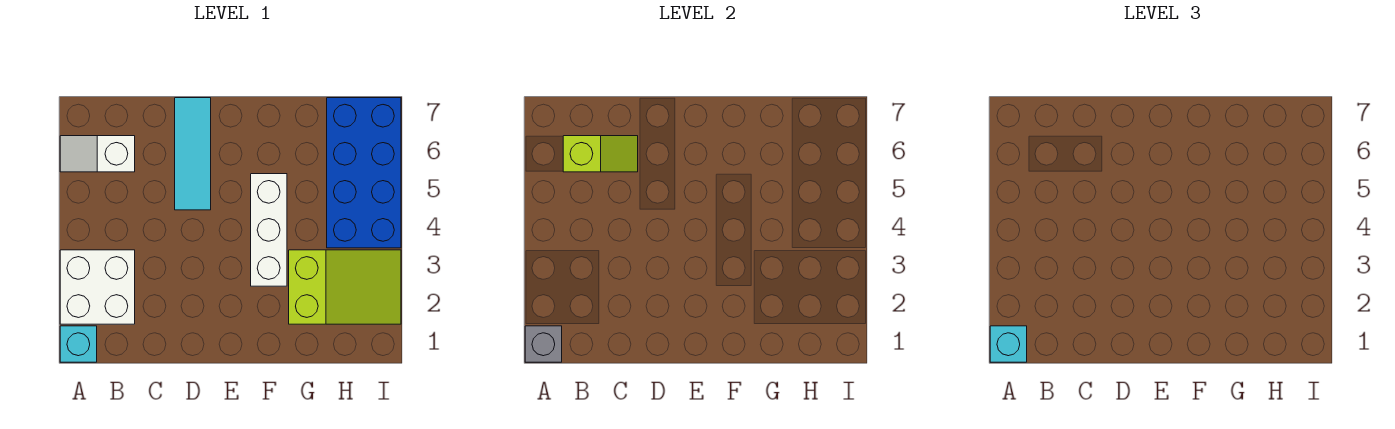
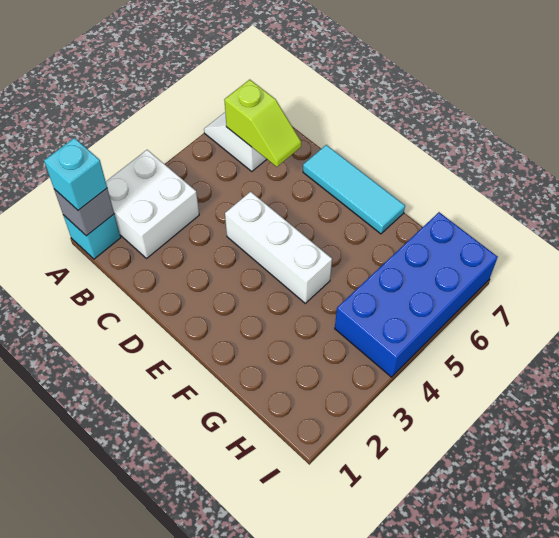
cyan tile D5:D7 level 1 -> cyan tile D7:F7 level 1
white brick F3:F5 level 1 -> white brick D4:F4 level 1
lime slope G2:I3 level 1 top G -> none

